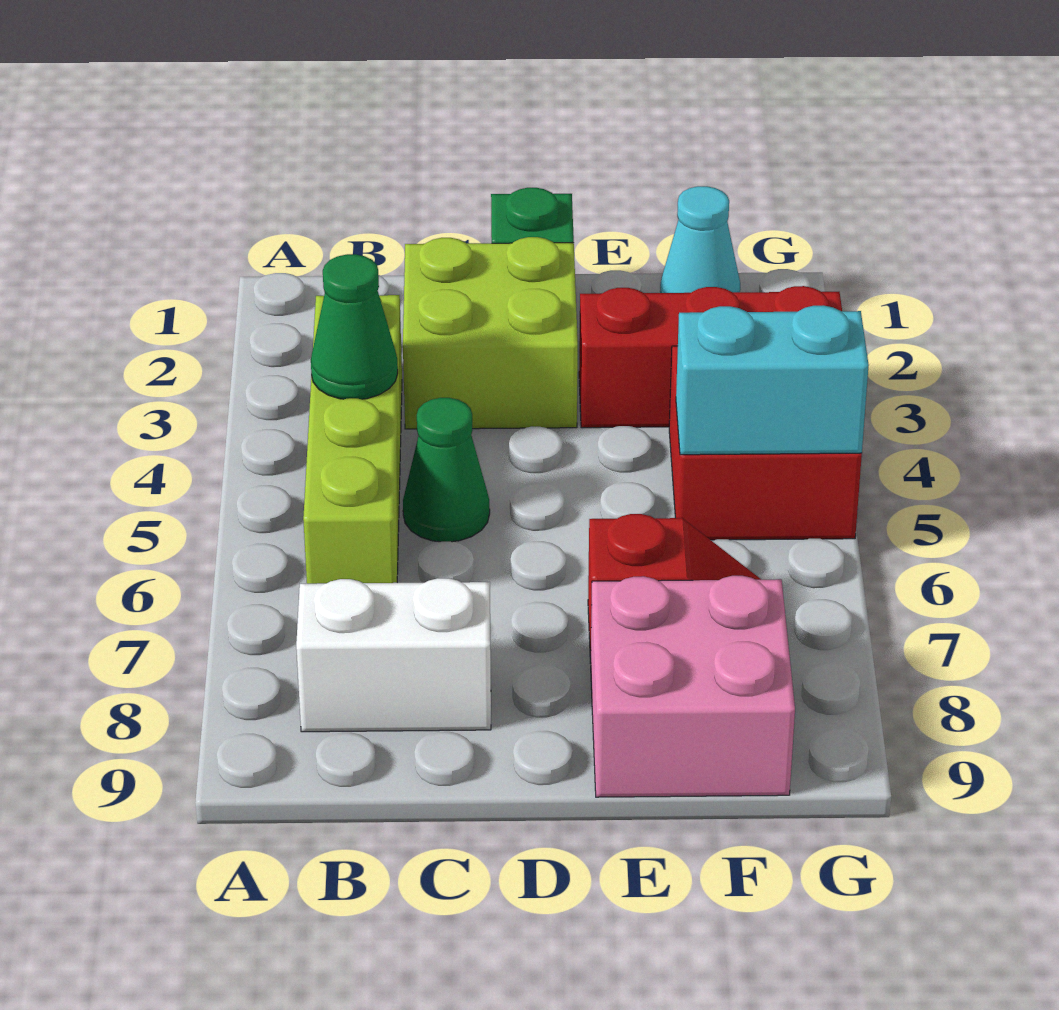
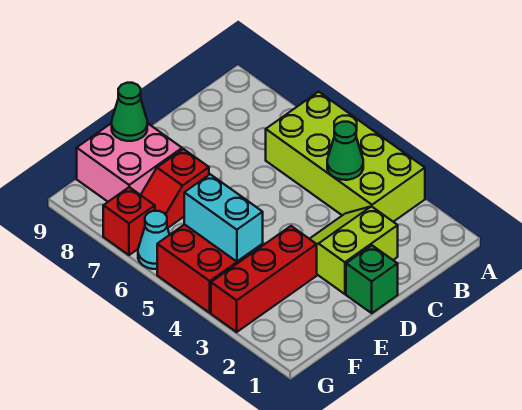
lime brick B3:B6 level 1 -> lime brick A3:B6 level 1
white brick B8:C8 level 1 -> none
lime brick C2:D3 level 1 -> lime slope C2:D3 level 1 top 2
green cone C5 level 1 -> green cone E9 level 2
cyan cone F1 level 1 -> cyan cone G6 level 1
cyan brick F5:G5 level 2 -> cyan brick F4:F5 level 2
none -> red brick G7 level 1

